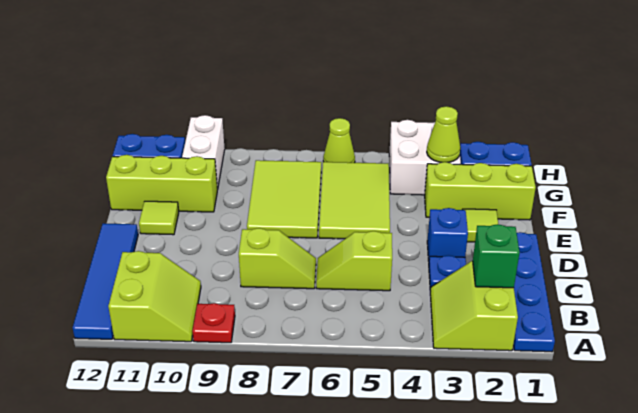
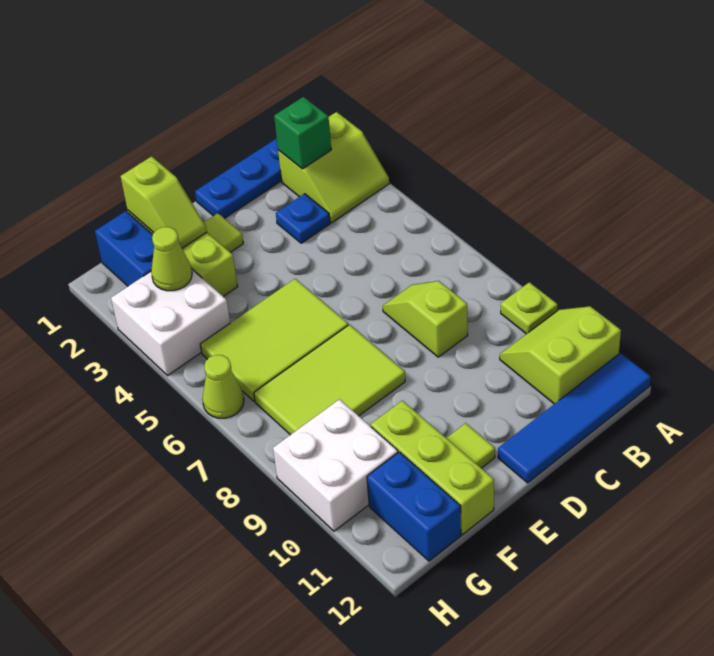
red plate A9 level 1 -> lime plate A9 level 1
lime slope C5:C6 level 1 top 5 -> lime slope F1:F2 level 2 top 1
blue brick D3 level 1 -> none
white brick G10:H10 level 1 -> white brick G9:H10 level 1

